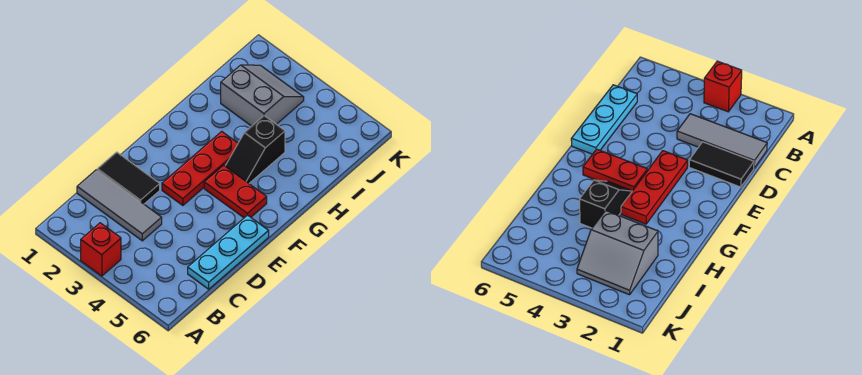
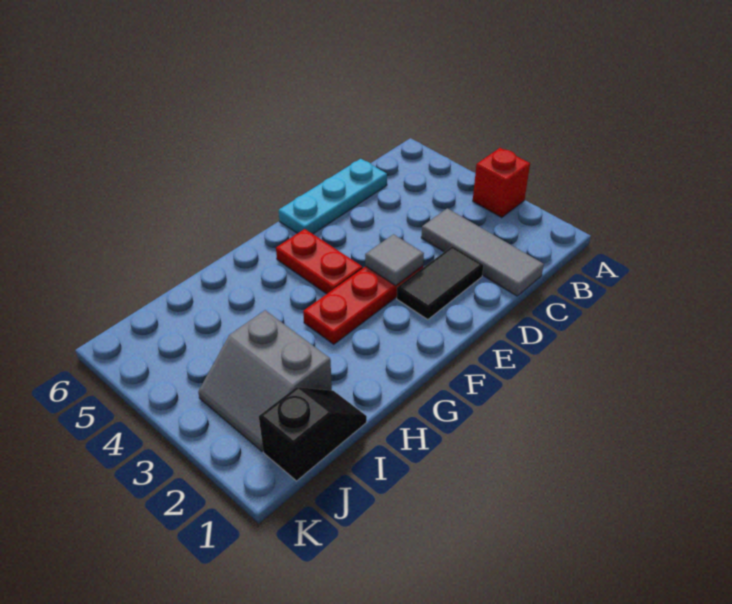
black tile D1:D2 level 1 -> black tile D2:E2 level 1
none -> grey tile E3 level 2
black slope G4:H4 level 1 top H -> black slope I1:J1 level 1 top J

